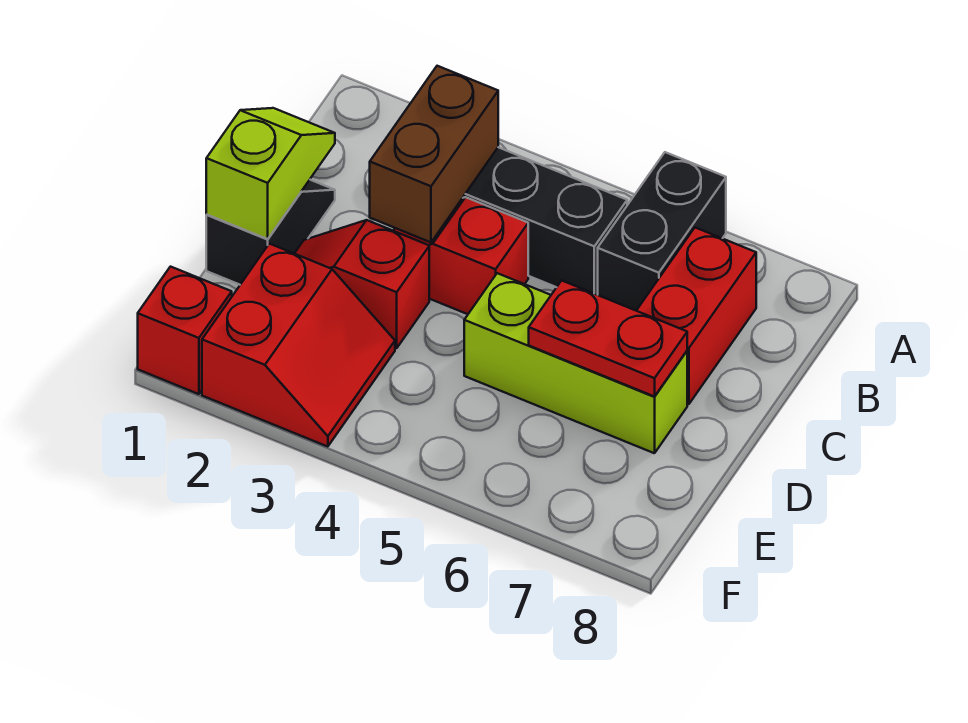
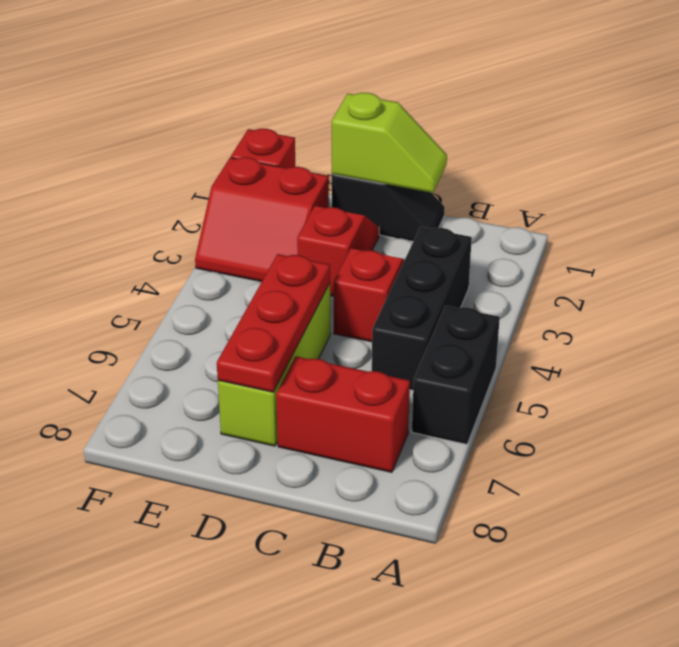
black brick A6:B6 level 1 -> black brick A5:A6 level 1
brown brick B3:C3 level 2 -> none
red plate D6:D7 level 2 -> red plate D5:D7 level 2

